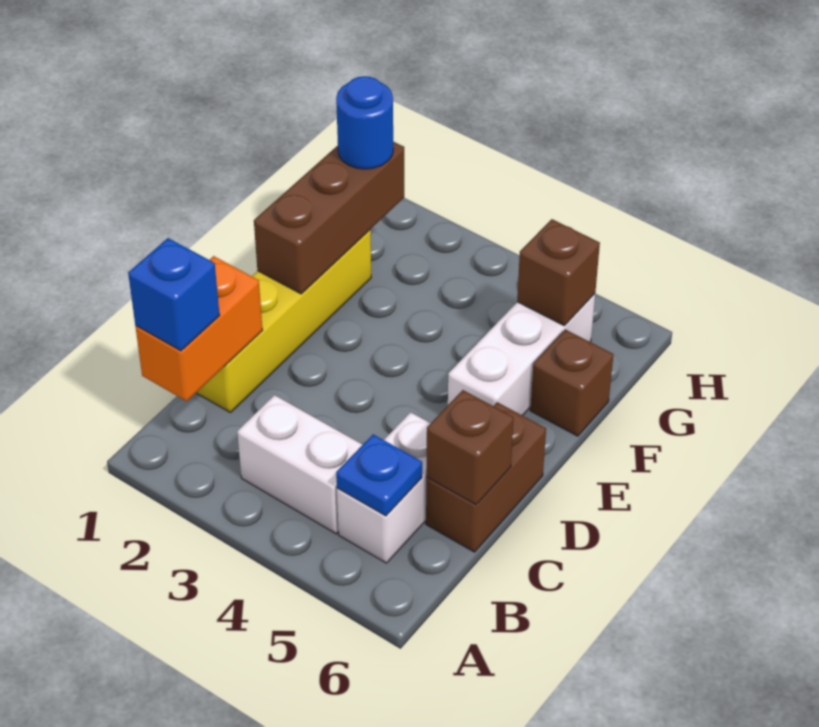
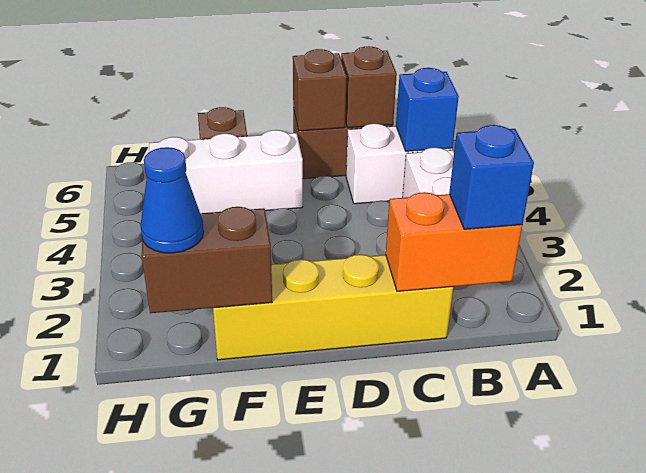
blue plate B5 level 2 -> blue brick B5 level 2
brown brick E1:G1 level 2 -> brown brick F1:G1 level 2
blue round brick G1 level 3 -> blue cone G1 level 3
brown brick G5 level 2 -> brown brick D6 level 2

